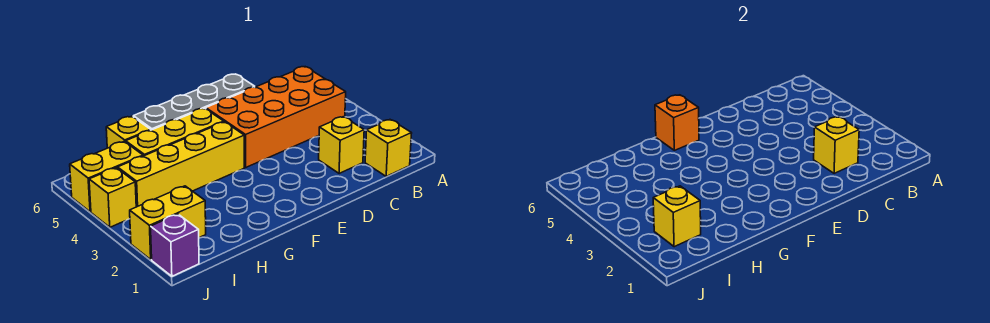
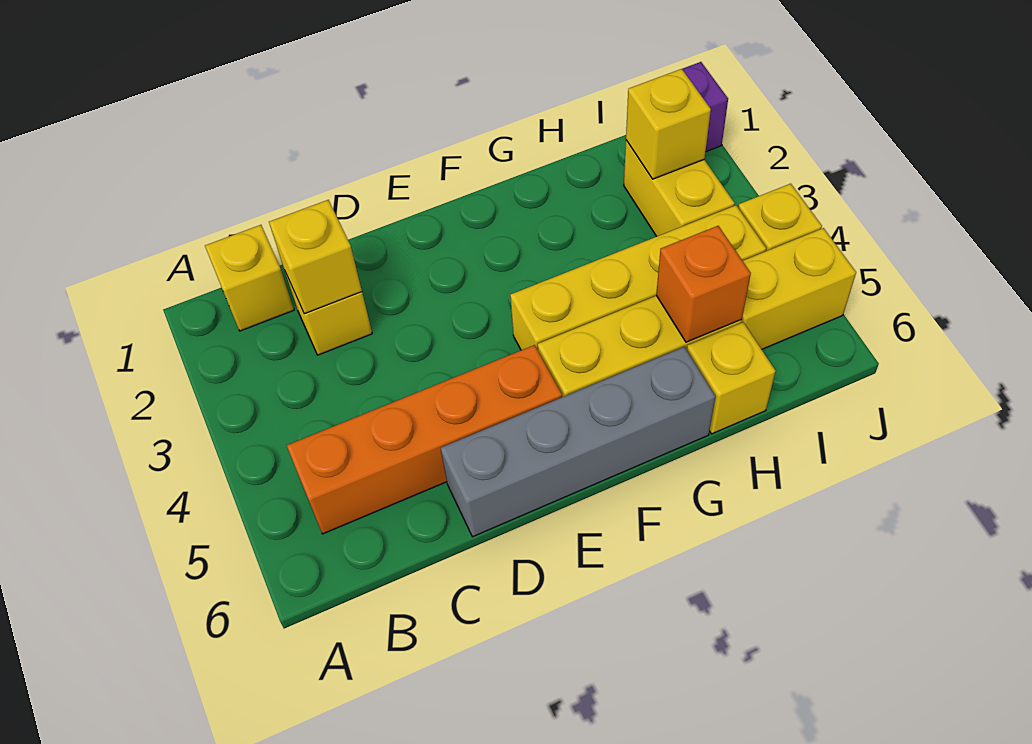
orange brick B4:E5 level 1 -> orange brick B5:E5 level 1
orange brick F6 level 2 -> orange brick H5 level 2
yellow brick I2:J2 level 1 -> yellow brick I2:I3 level 1

